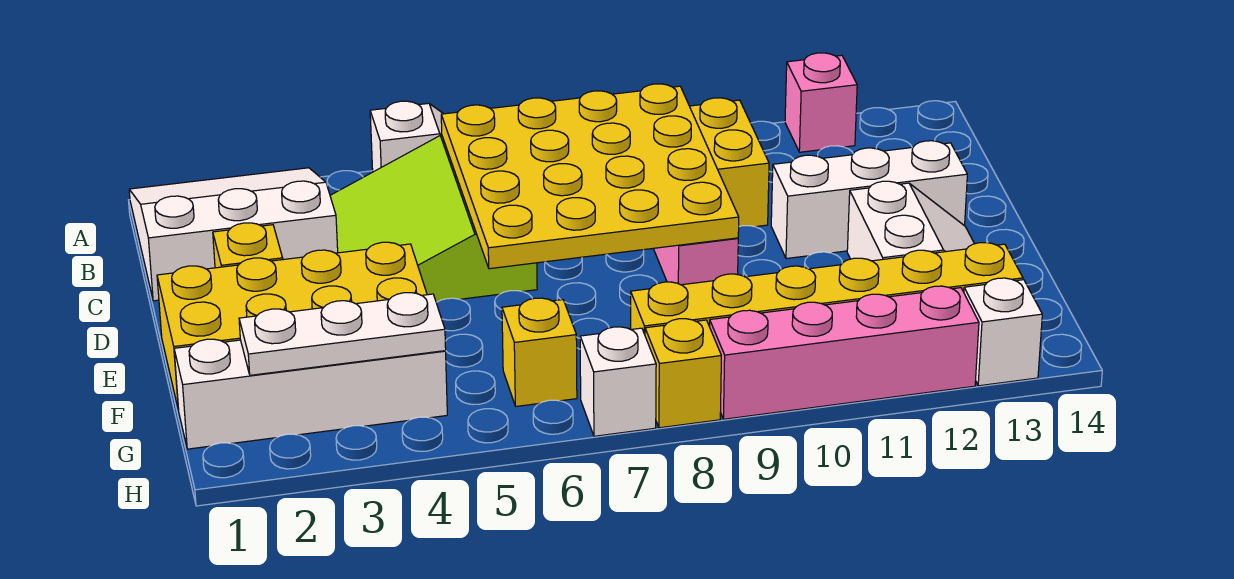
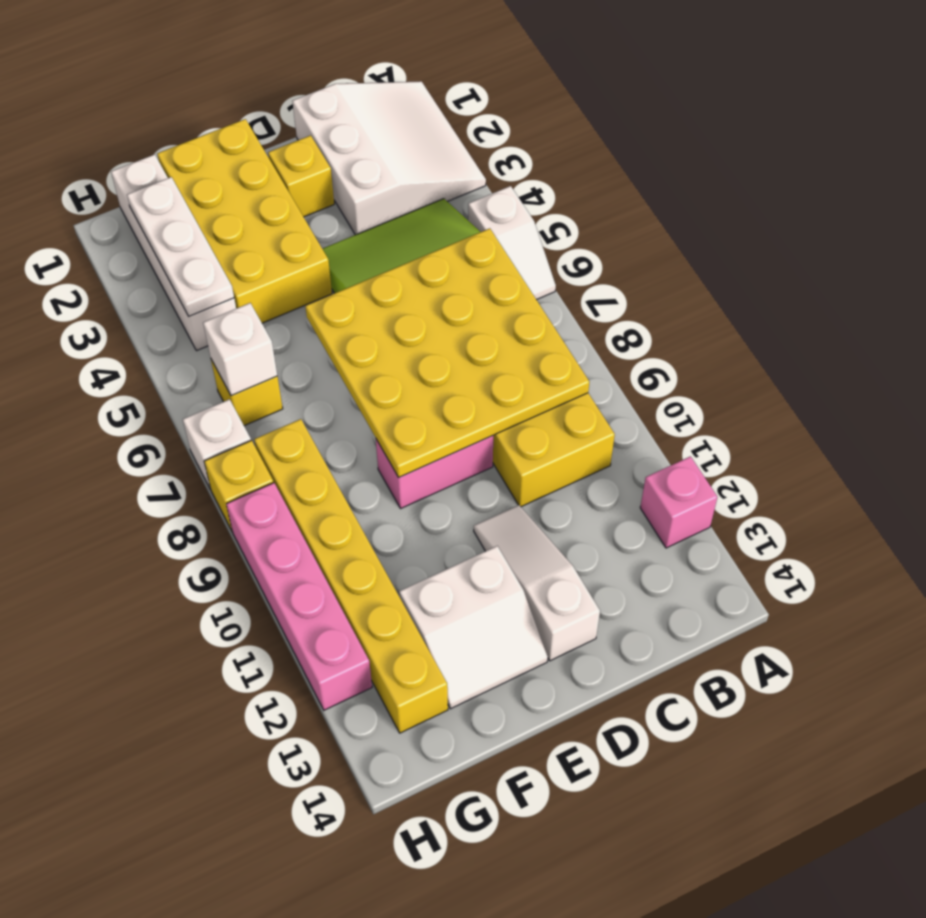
white brick D11:D13 level 1 -> white slope D11:D13 level 1 top 13
white brick H13 level 1 -> white brick G6 level 2

